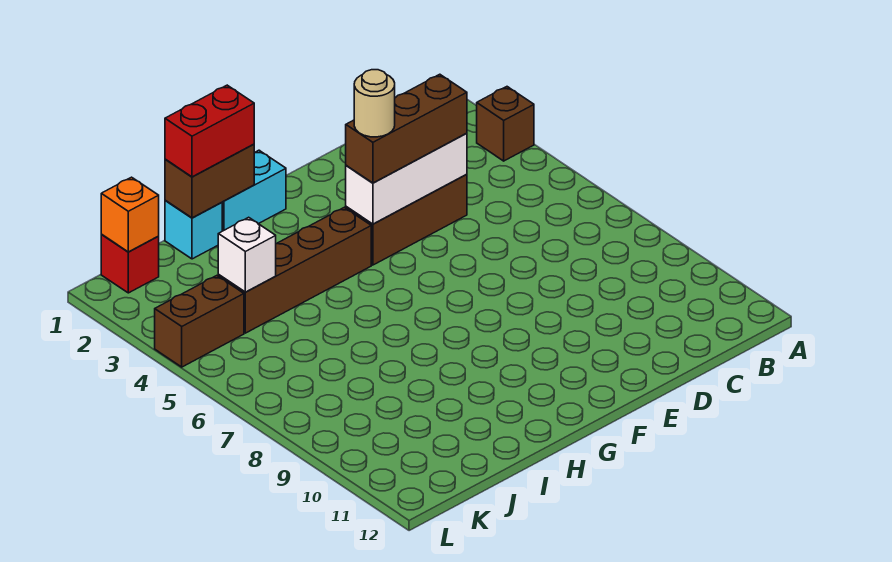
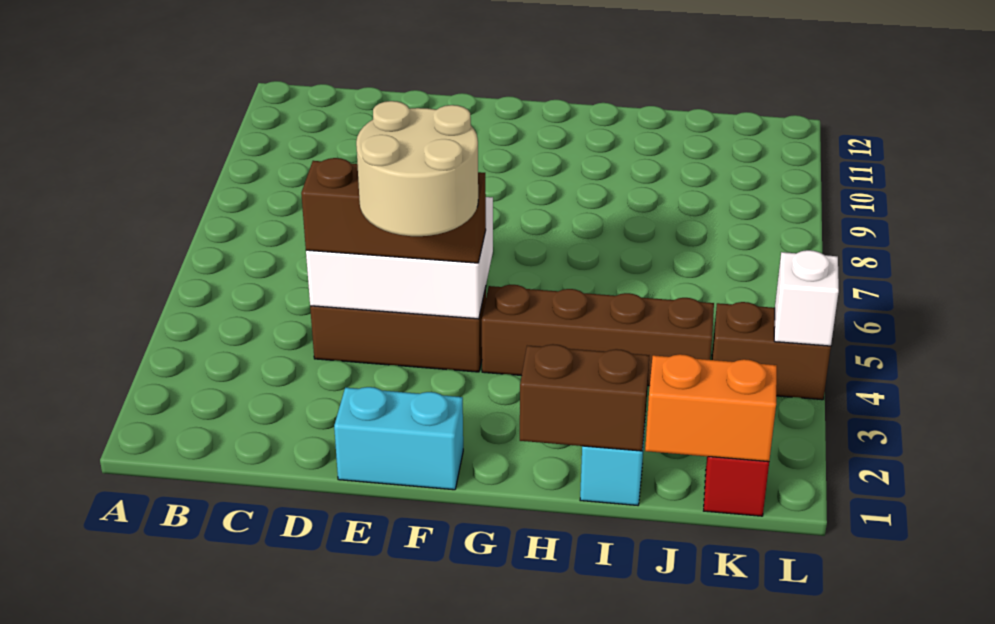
brown brick A3 level 1 -> none
white brick D4:F4 level 2 -> white brick D4:F5 level 2
tan round brick F4 level 4 -> tan round brick E3:F4 level 4
cyan brick G1:H1 level 1 -> cyan brick E1:F1 level 1
red brick H1:I1 level 3 -> none
white brick J4 level 2 -> white brick L4 level 2
orange brick K1 level 2 -> orange brick J1:K1 level 2

